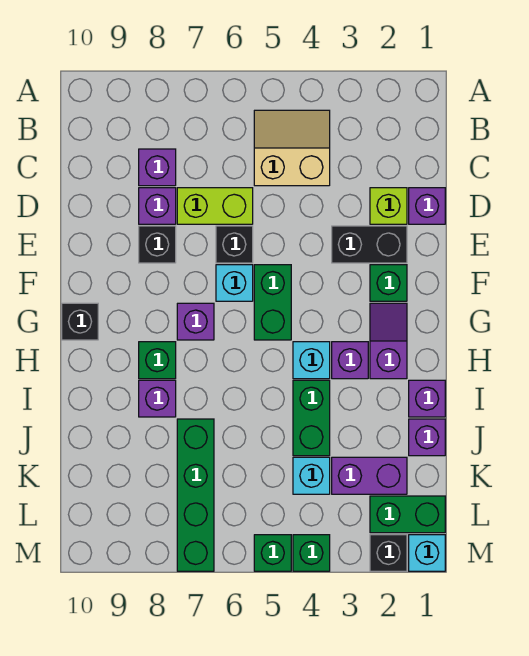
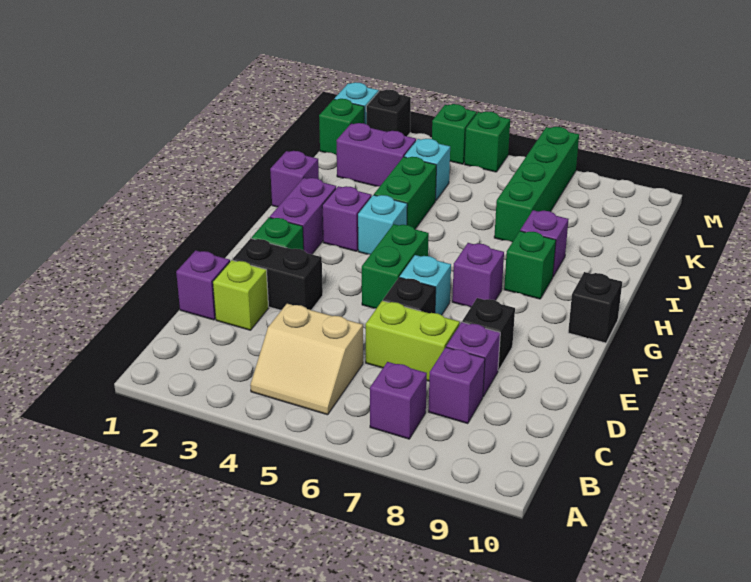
purple slope G2:H2 level 1 top H -> purple brick G2:H2 level 1
purple brick J1 level 1 -> purple brick B7 level 1
green brick L1:L2 level 1 -> green brick L1 level 1

